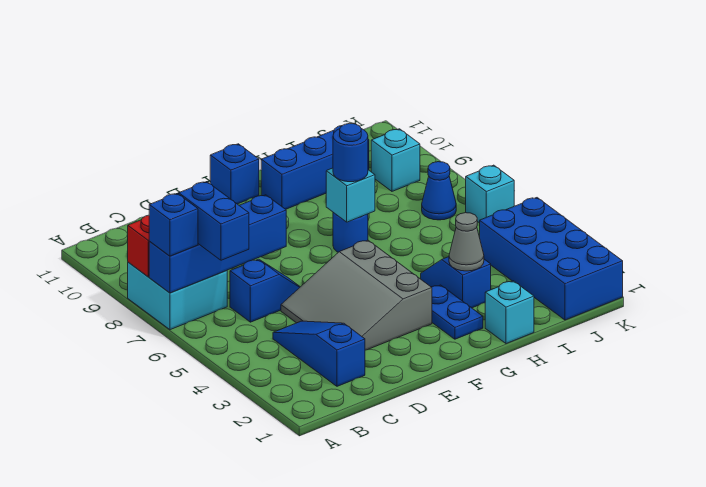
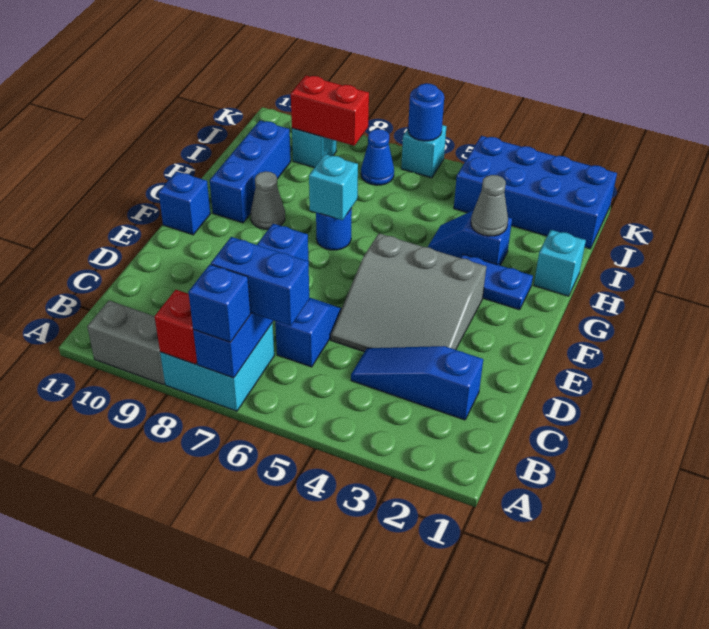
none -> grey brick A9:A10 level 1
blue round brick G7 level 3 -> blue round brick K6 level 2
none -> grey cone G9 level 1
none -> red brick J8:J9 level 2

